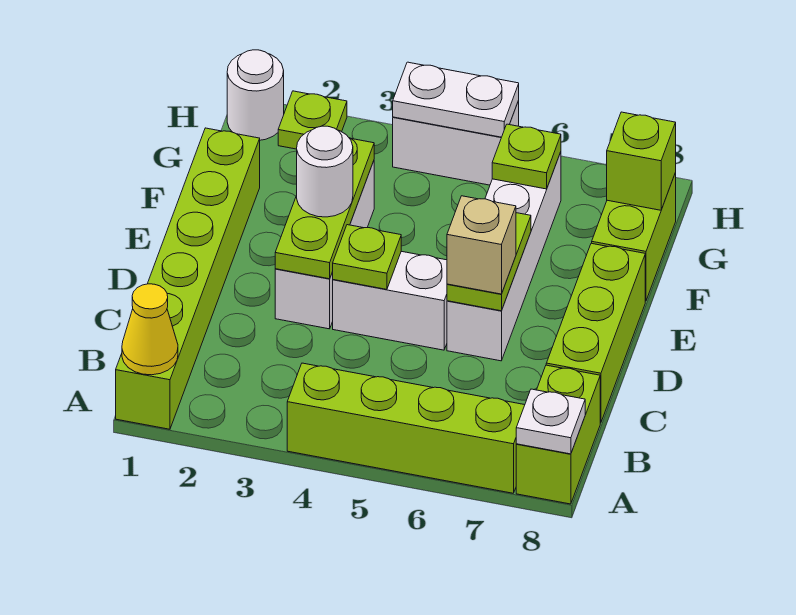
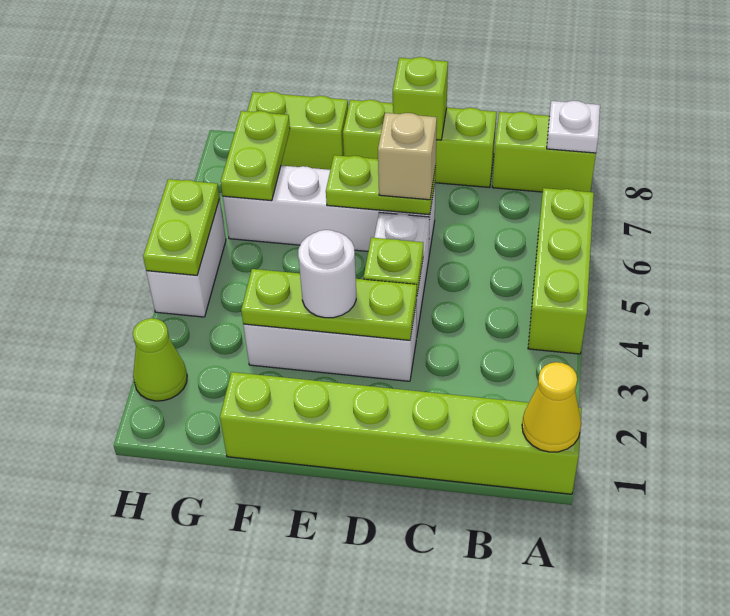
lime brick A4:A7 level 1 -> lime brick A4:A6 level 1
lime plate G6 level 2 -> lime plate G6:G7 level 2
lime brick G8 level 2 -> lime brick D8 level 2
white round brick H1 level 1 -> none
lime plate H2 level 1 -> lime cone H2 level 1
white plate H4:H5 level 2 -> lime plate H4:H5 level 2

